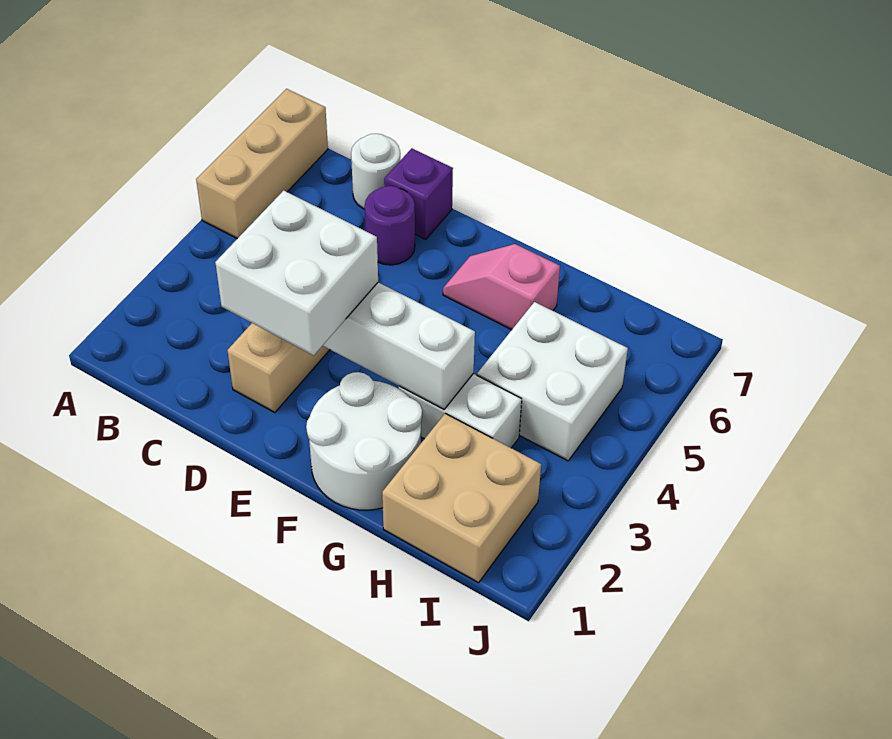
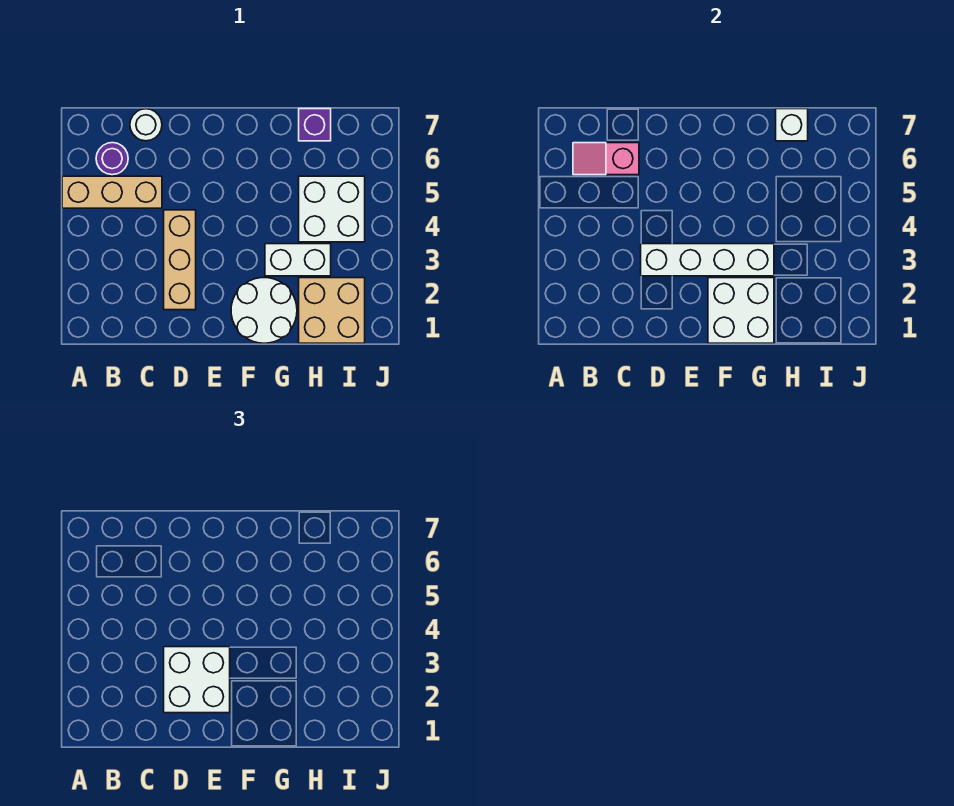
tan brick A5:A7 level 1 -> tan brick A5:C5 level 1
purple round brick D6 level 1 -> purple round brick B6 level 1
purple brick D7 level 1 -> purple brick H7 level 1
none -> white brick F1:G2 level 2
pink slope F6:G6 level 1 top G -> pink slope B6:C6 level 2 top C
none -> white brick H7 level 2

